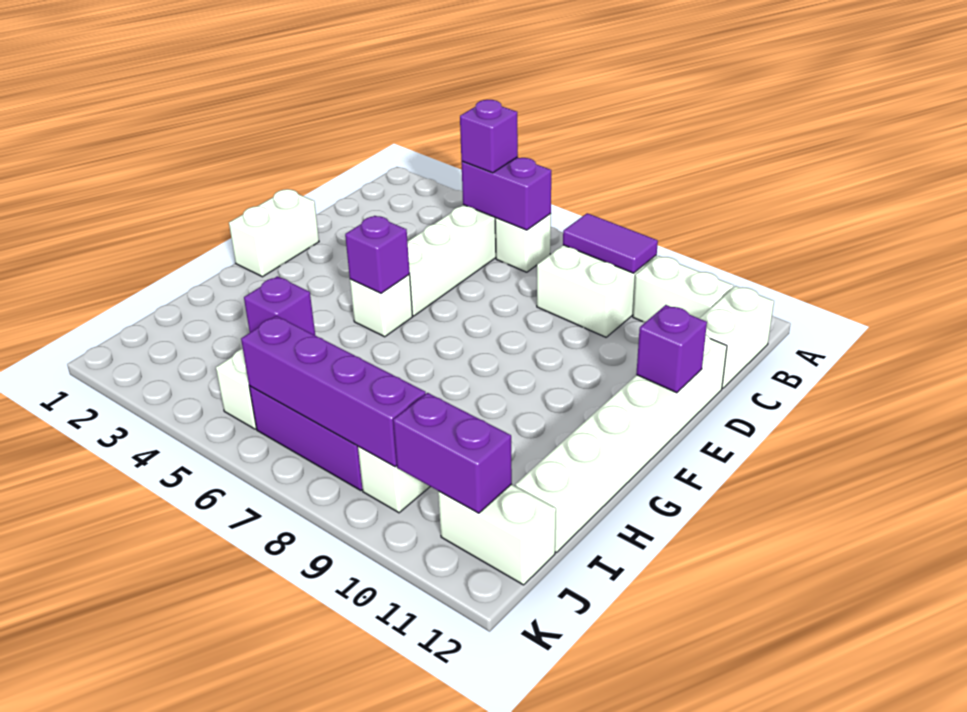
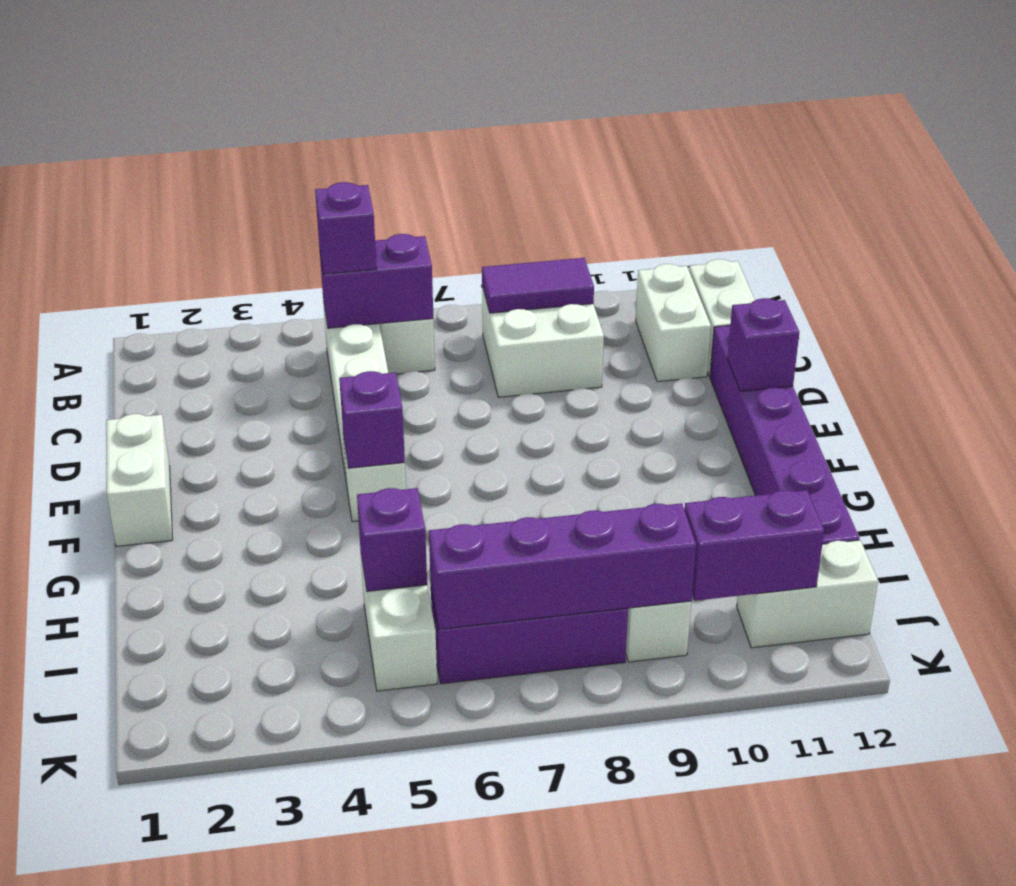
white brick B10:B11 level 1 -> white brick B11:C11 level 1
white brick D12:I12 level 1 -> purple brick D12:I12 level 1

